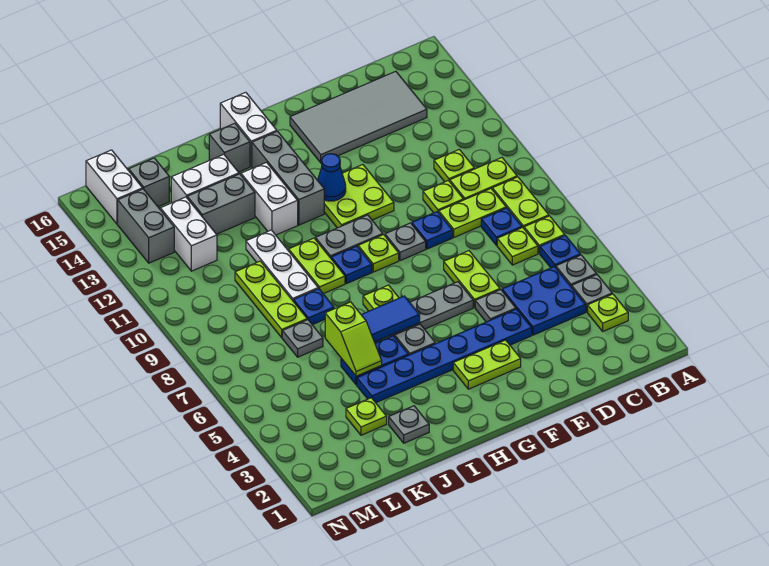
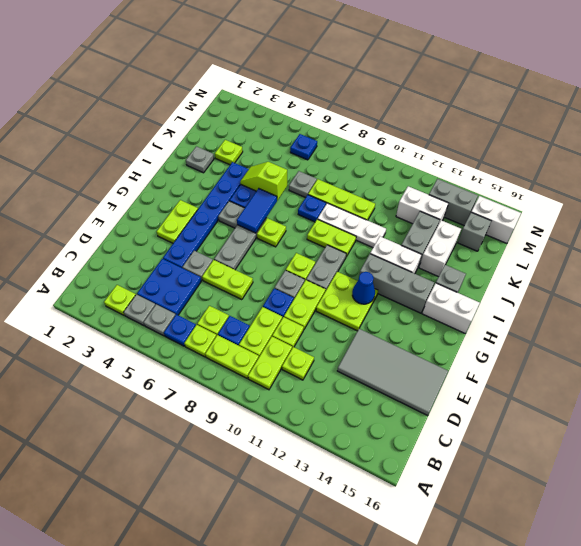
grey tile C14:F15 level 1 -> grey tile D13:E16 level 1
none -> lime plate E10:F10 level 1
blue plate H9 level 1 -> blue plate M6 level 1

